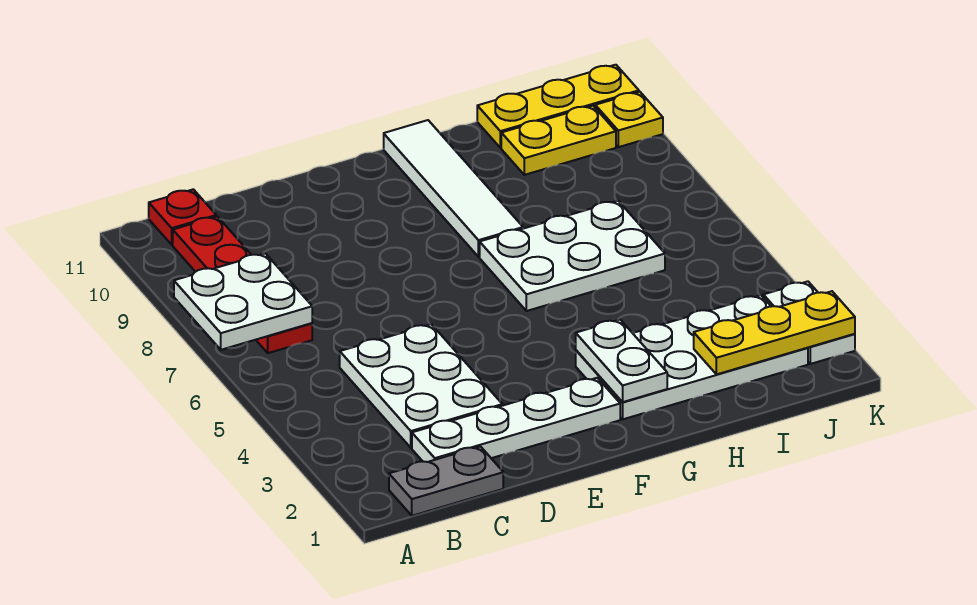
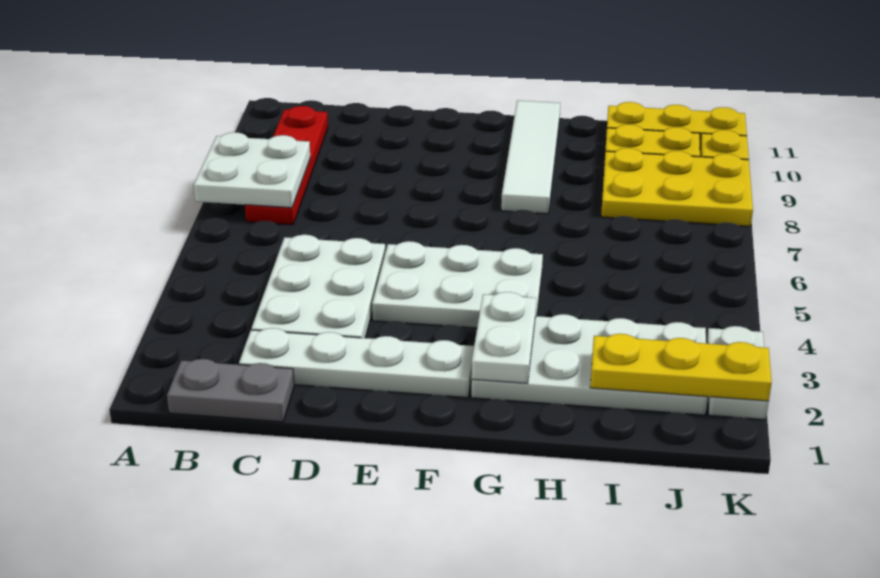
red plate B11 level 1 -> none
white plate G6:I7 level 1 -> white plate E4:G5 level 1
none -> yellow plate I8:K9 level 1

